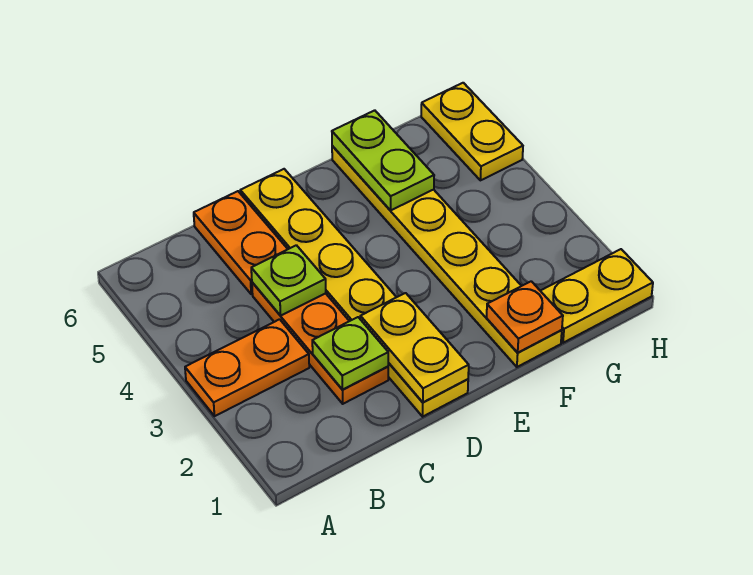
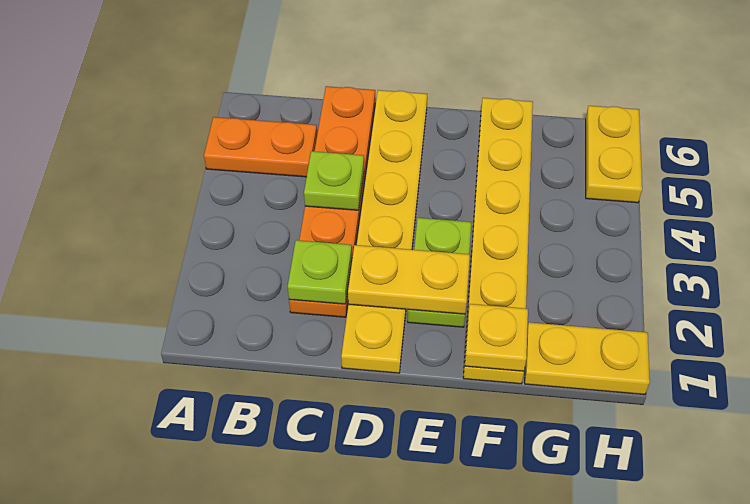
orange plate A3:B3 level 1 -> orange plate A5:B5 level 1
yellow plate D1:D2 level 2 -> yellow plate D2:E2 level 2
orange plate F1 level 2 -> yellow plate F1 level 2
lime plate F5:F6 level 2 -> lime plate E2:E3 level 1

